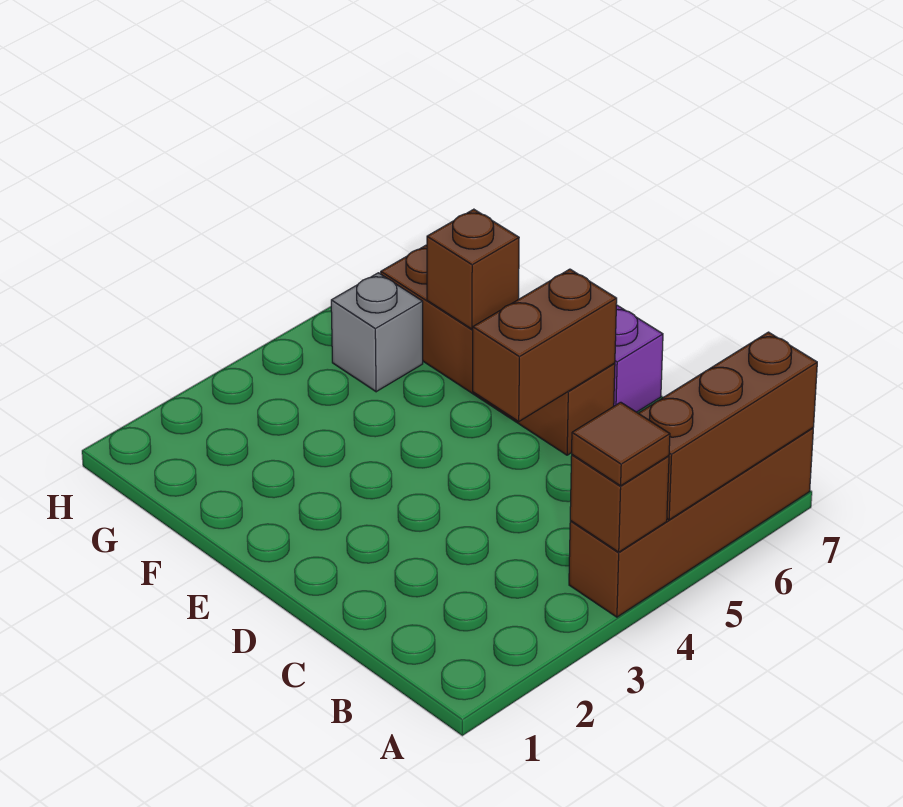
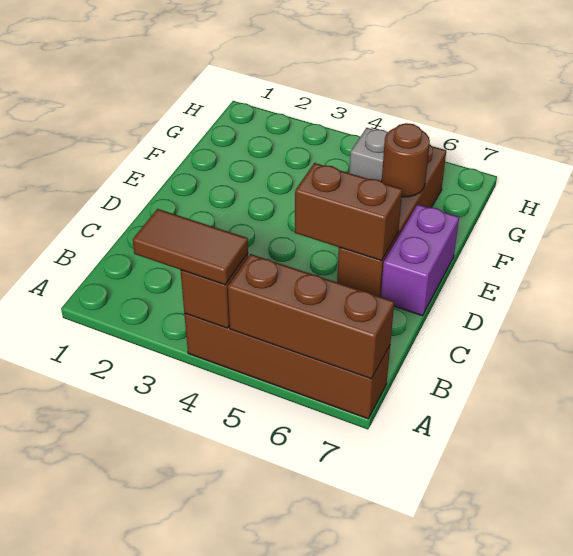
brown tile A4 level 3 -> brown tile A3:A4 level 3
brown brick F6 level 2 -> brown round brick F6 level 2

